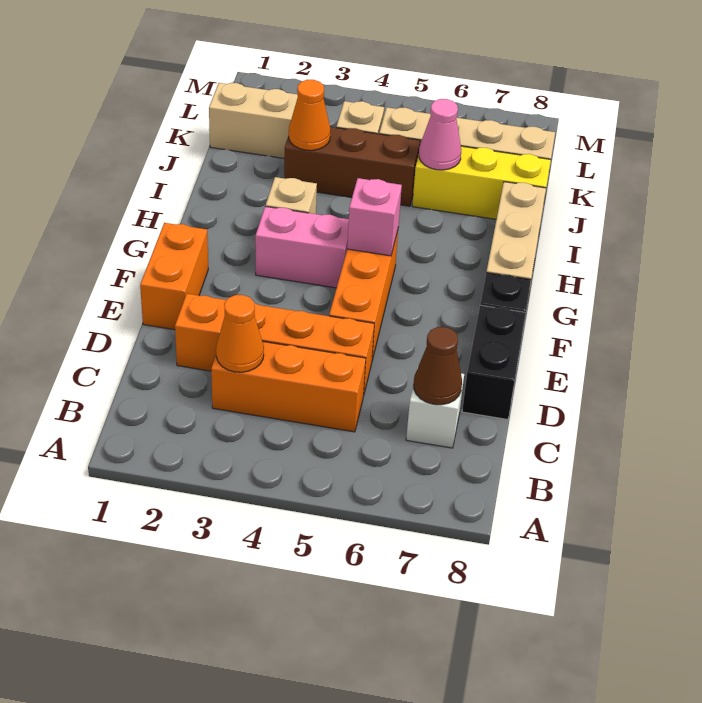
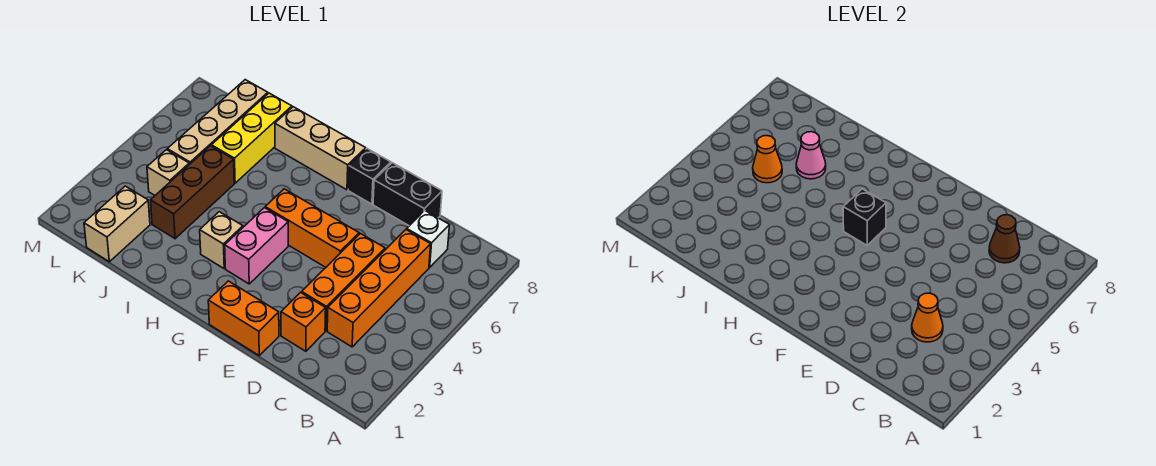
orange brick C3:C5 level 1 -> orange brick C3:C6 level 1
pink brick G5 level 2 -> black brick G5 level 2
orange cone J3 level 2 -> orange cone K5 level 2

